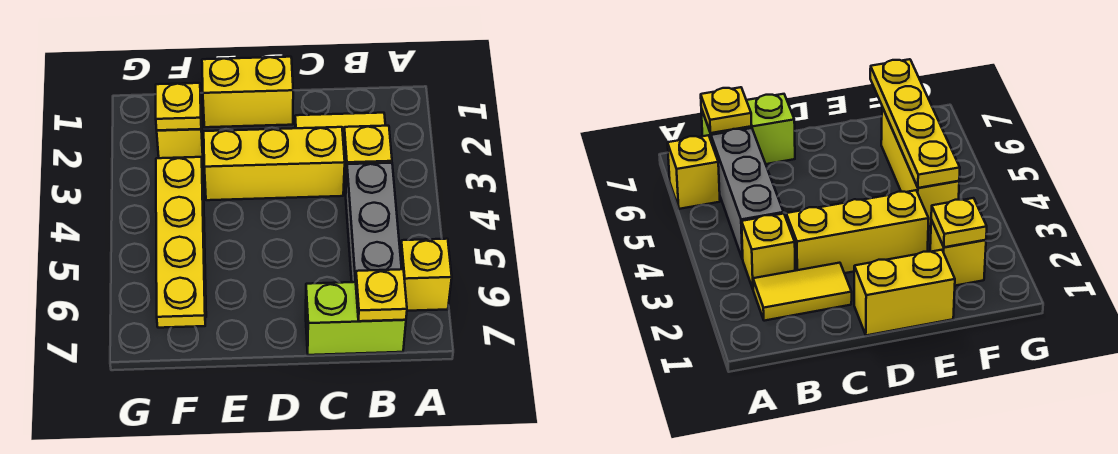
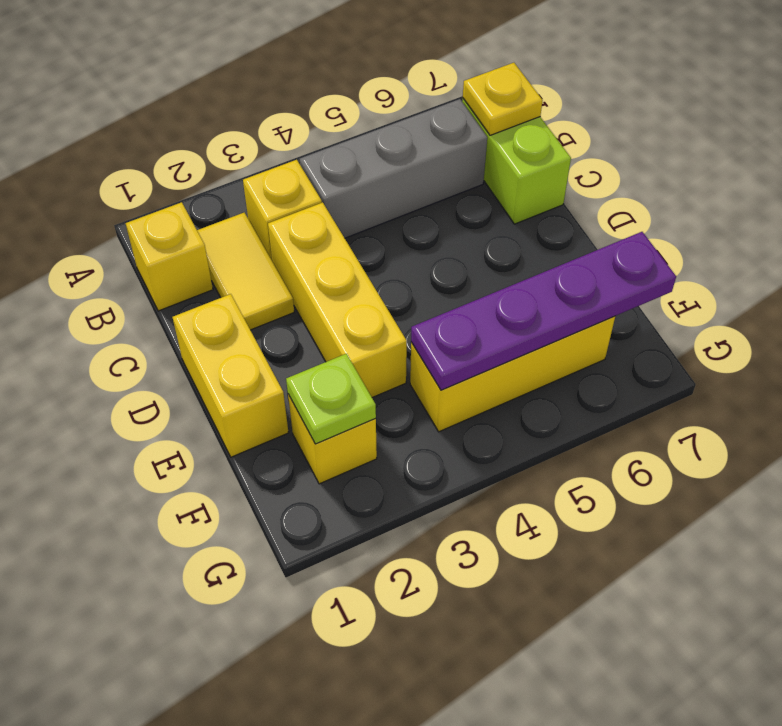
yellow brick A6 level 1 -> yellow brick B1 level 1
yellow plate F2 level 2 -> lime plate F2 level 2
yellow plate F4:F7 level 2 -> purple plate F4:F7 level 2

